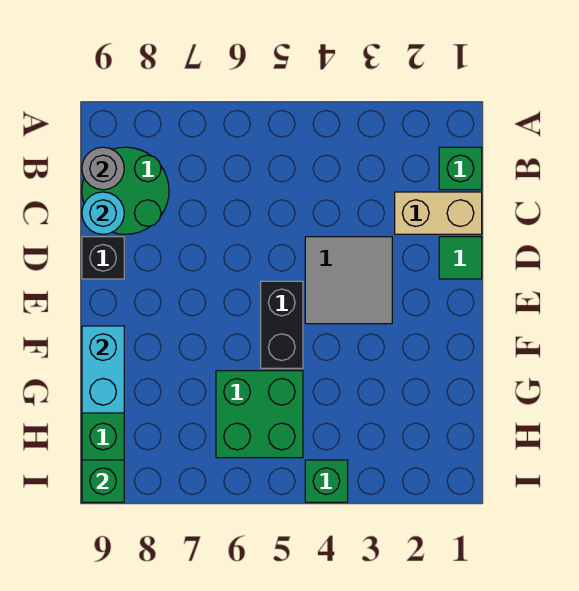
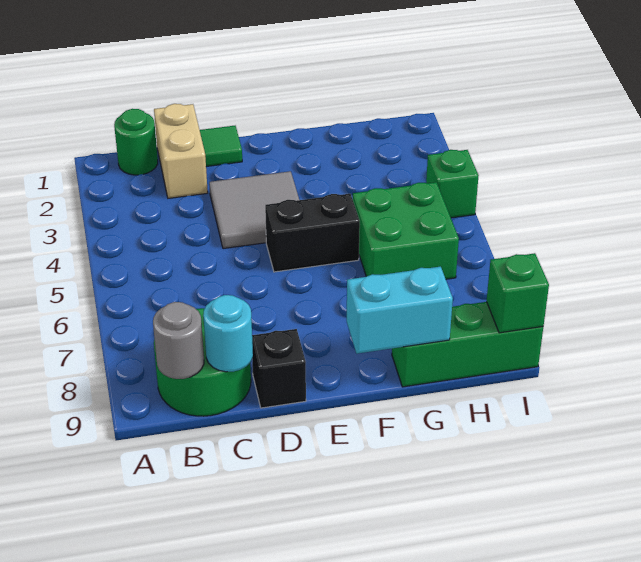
green brick B1 level 1 -> green round brick B1 level 1

